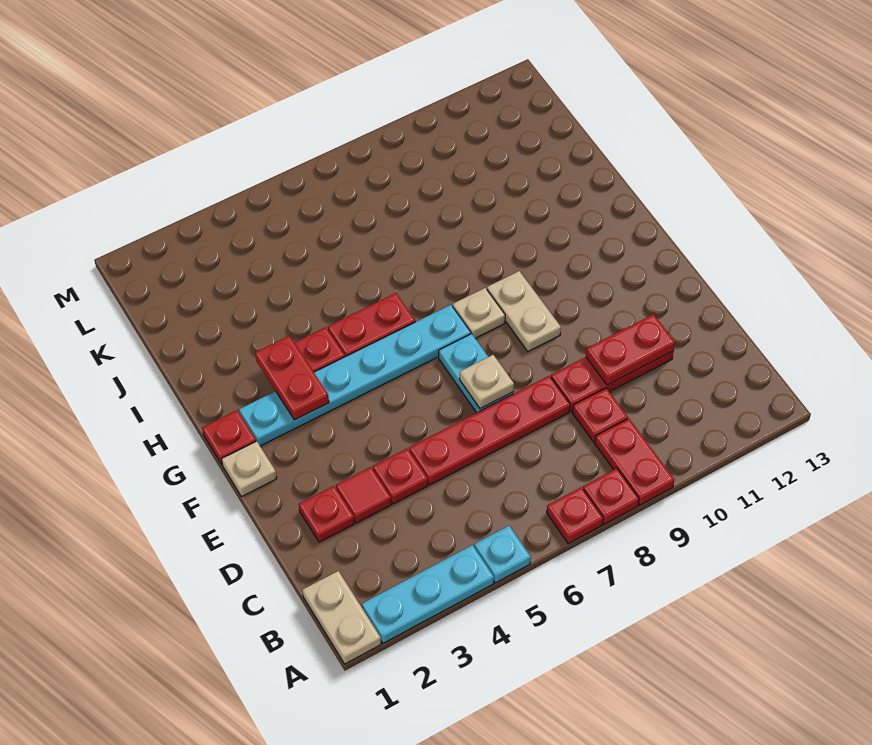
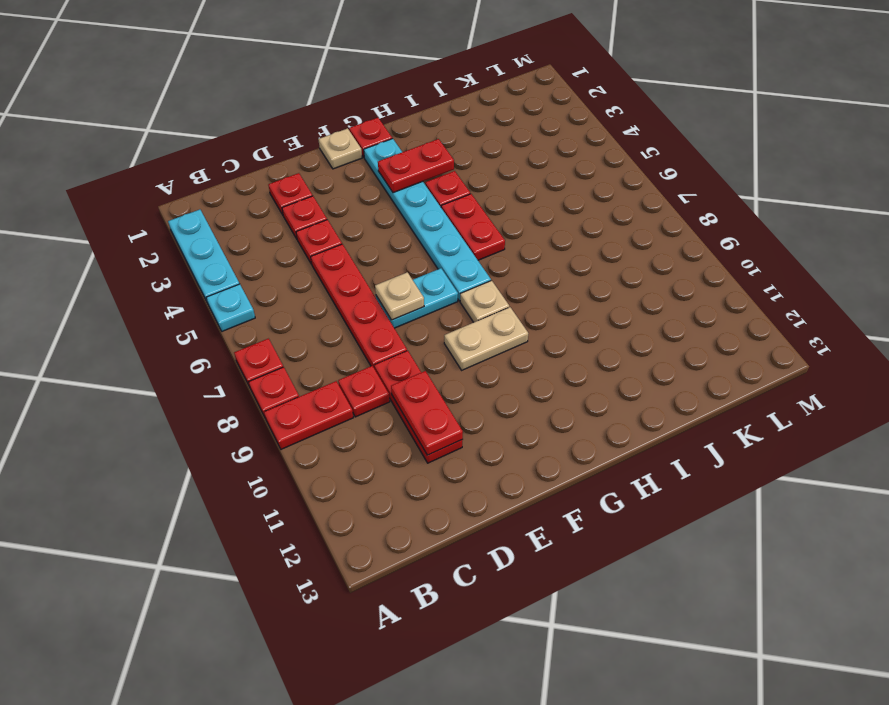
tan plate A1:B1 level 1 -> none
red tile D3 level 1 -> red plate D3 level 1

